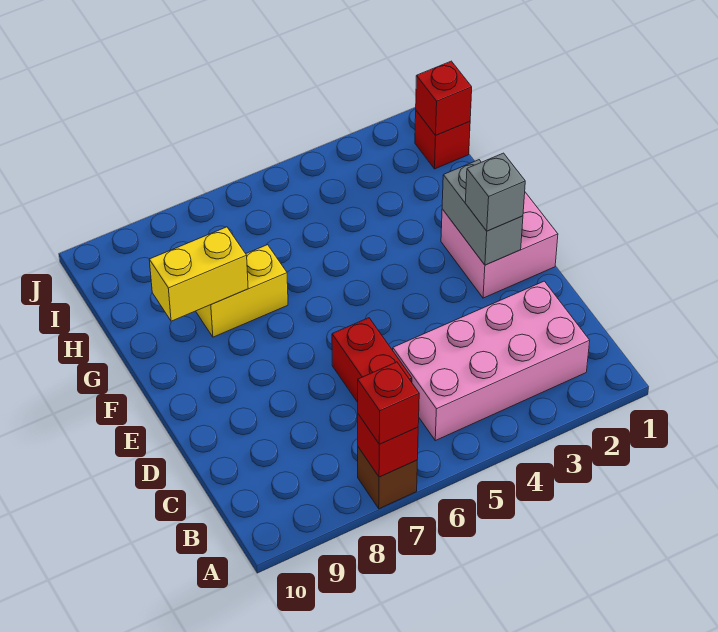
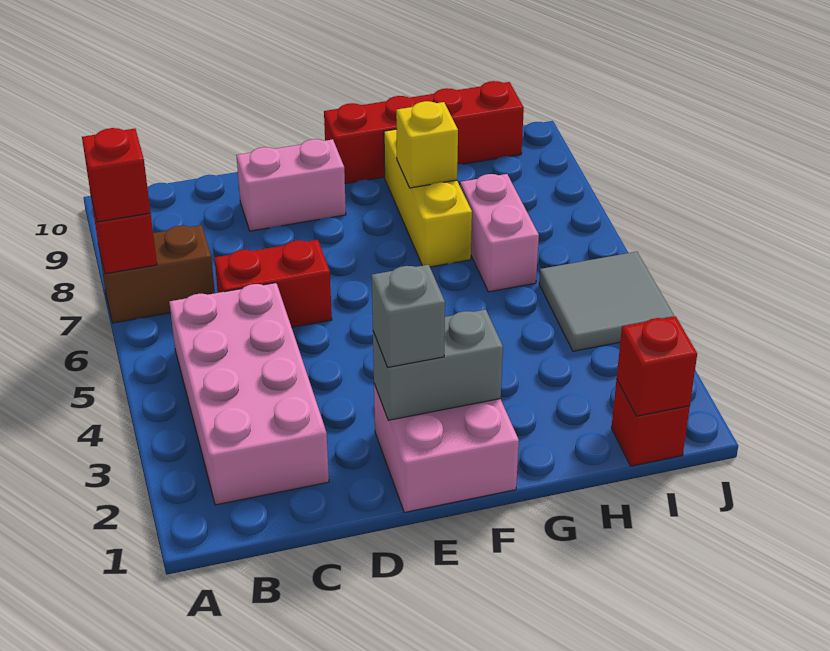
brown brick A7 level 1 -> brown brick A7:B7 level 1
none -> pink brick D9:E9 level 1
none -> red brick F10:I10 level 1
yellow brick G7:G8 level 1 -> yellow brick G7:G9 level 1
yellow brick G8:G9 level 2 -> yellow brick G8 level 2
none -> pink brick H6:H7 level 1
none -> grey tile I4:J5 level 1

